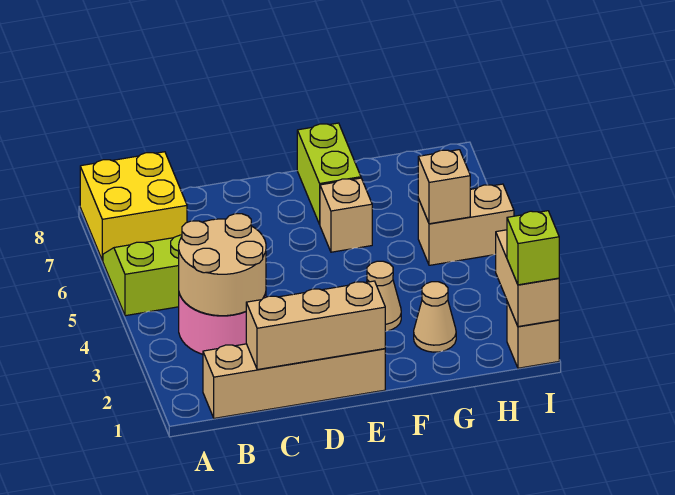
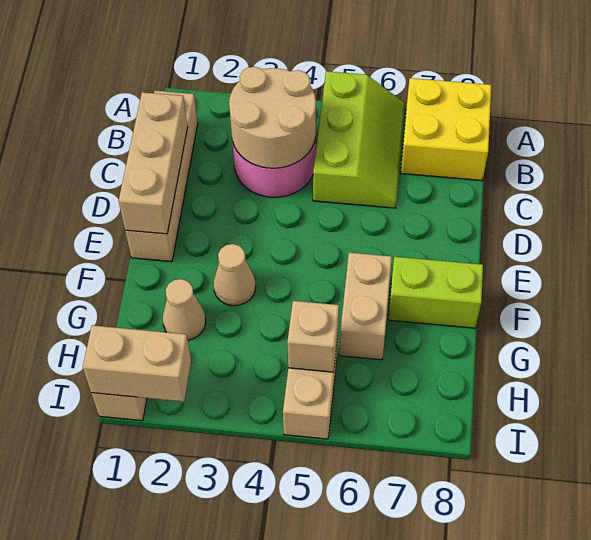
tan brick F6 level 1 -> tan brick F6:G6 level 1
lime brick I1 level 3 -> none

